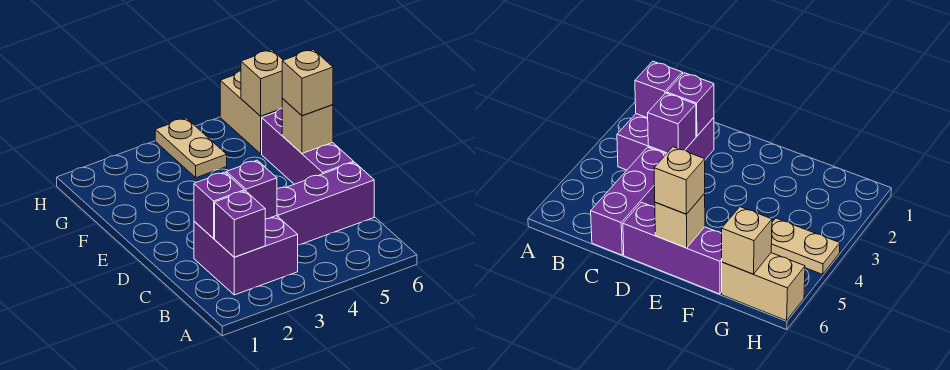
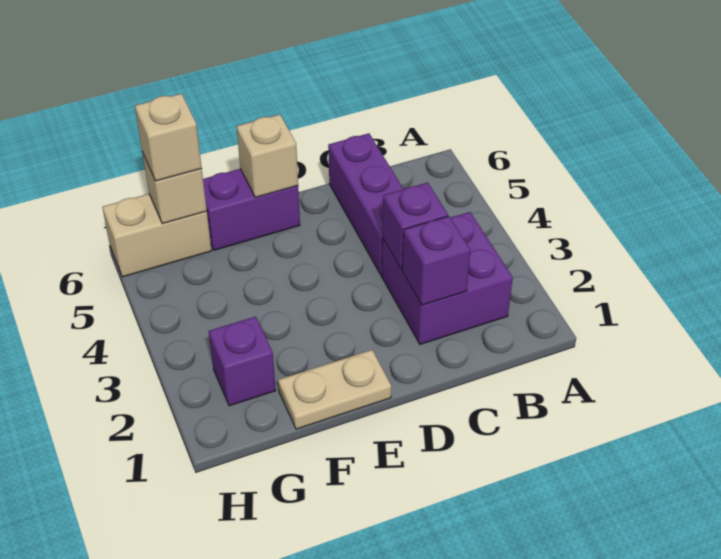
purple brick B2 level 2 -> purple brick G2 level 1
purple brick D6:F6 level 1 -> purple brick E6:F6 level 1
tan brick E6 level 3 -> tan brick G6 level 3
tan plate G4:H4 level 1 -> tan plate E1:F1 level 1

